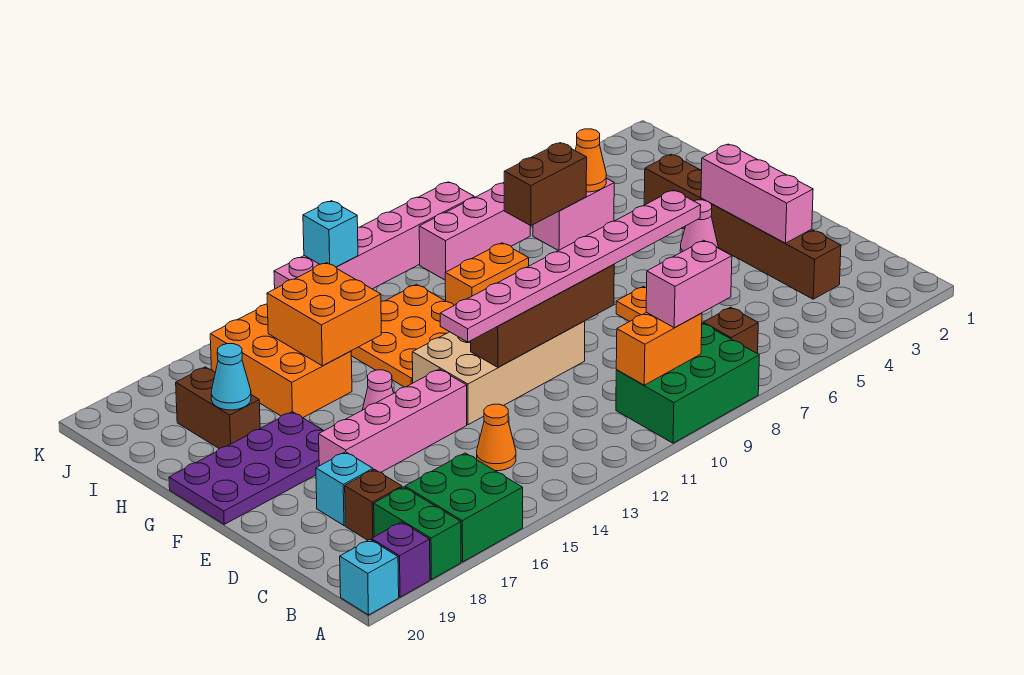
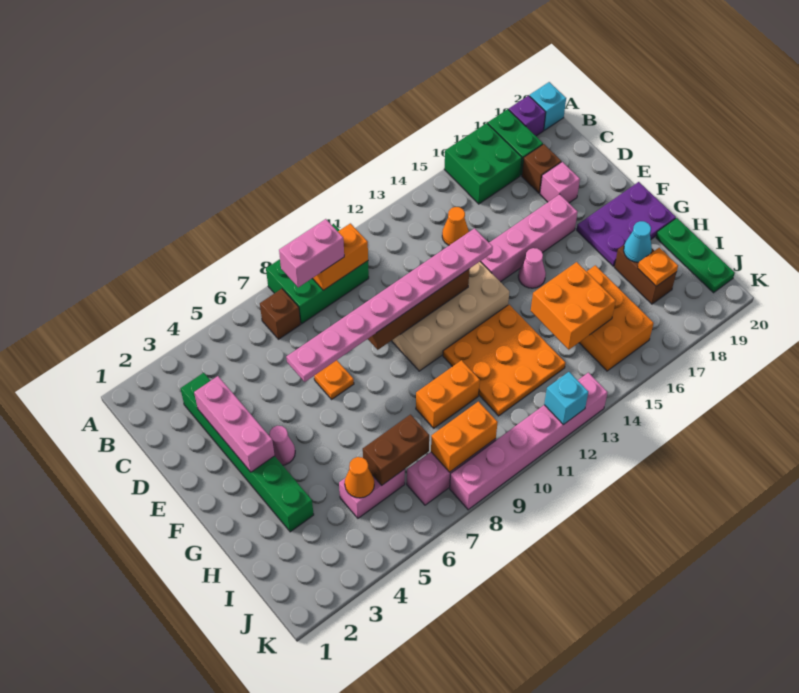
brown brick C3:H3 level 1 -> green brick C3:H3 level 1
cyan brick D18 level 1 -> pink brick D18 level 1
purple plate F17:G20 level 1 -> purple plate F18:G20 level 1
none -> green plate H20:J20 level 1
none -> orange plate I18 level 2
none -> orange brick J8:J9 level 2

